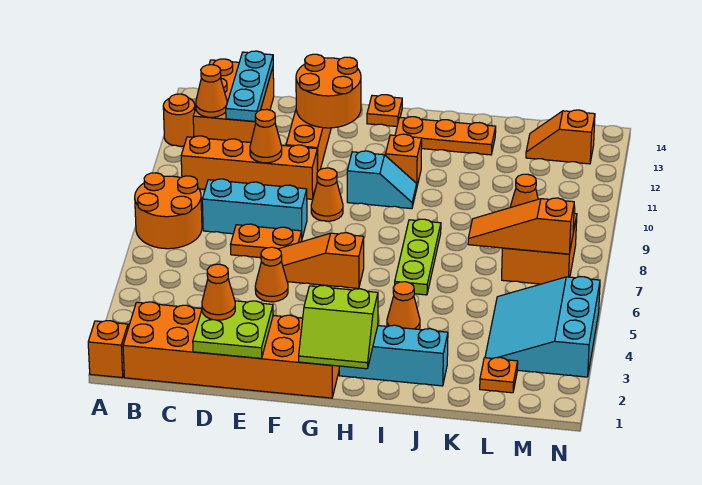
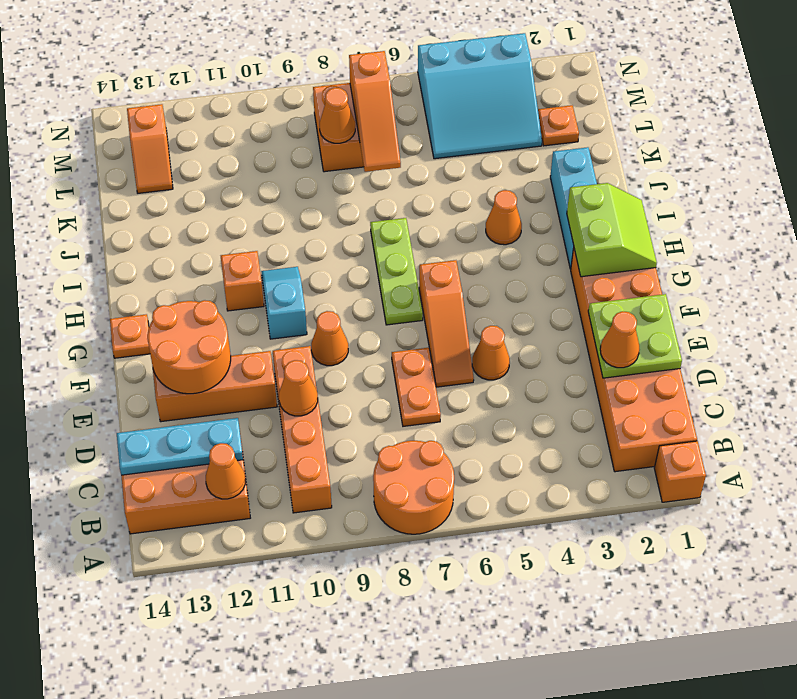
orange round brick A12 level 1 -> none
cyan brick C8:E8 level 1 -> none
orange plate H13:J13 level 1 -> none
lime plate I6:I8 level 1 -> lime plate G7:I7 level 1

